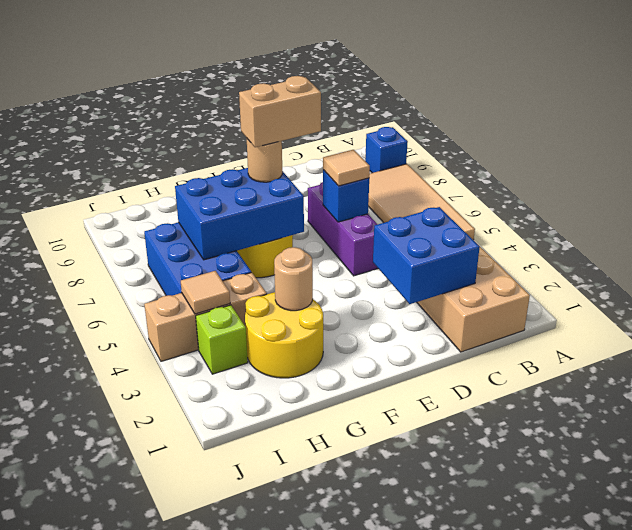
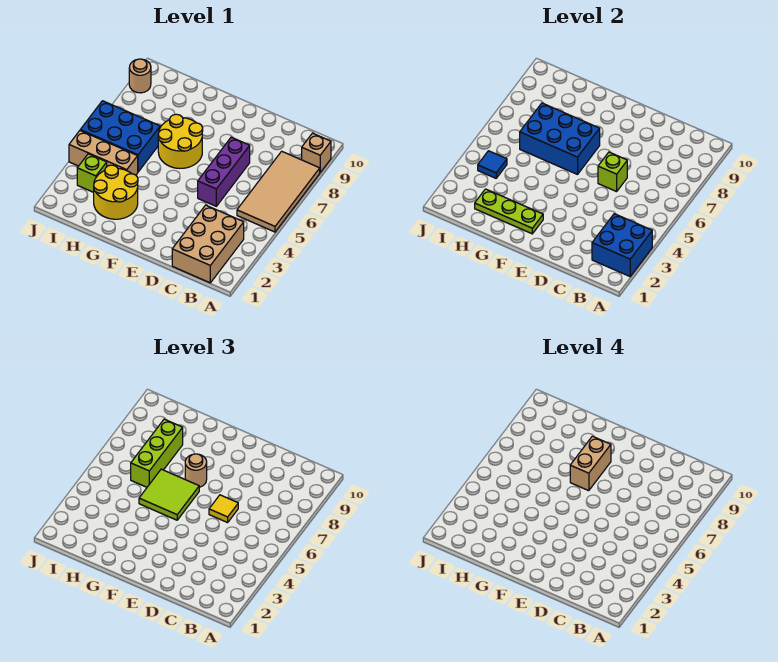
blue brick A9 level 1 -> tan brick A9 level 1
blue brick C2:D3 level 2 -> blue brick A2:B3 level 2
blue brick D6 level 2 -> lime brick D6 level 2
tan tile D6 level 3 -> yellow tile D6 level 3
tan brick E7:F7 level 4 -> tan brick F7:F8 level 4
none -> lime plate F2:H2 level 2
none -> lime tile F5:G6 level 3
tan round brick G3 level 2 -> tan round brick J9 level 1
blue brick H5:I7 level 1 -> blue brick H5:J6 level 1
none -> lime brick H6:H8 level 3
tan tile I4 level 2 -> blue tile I4 level 2

